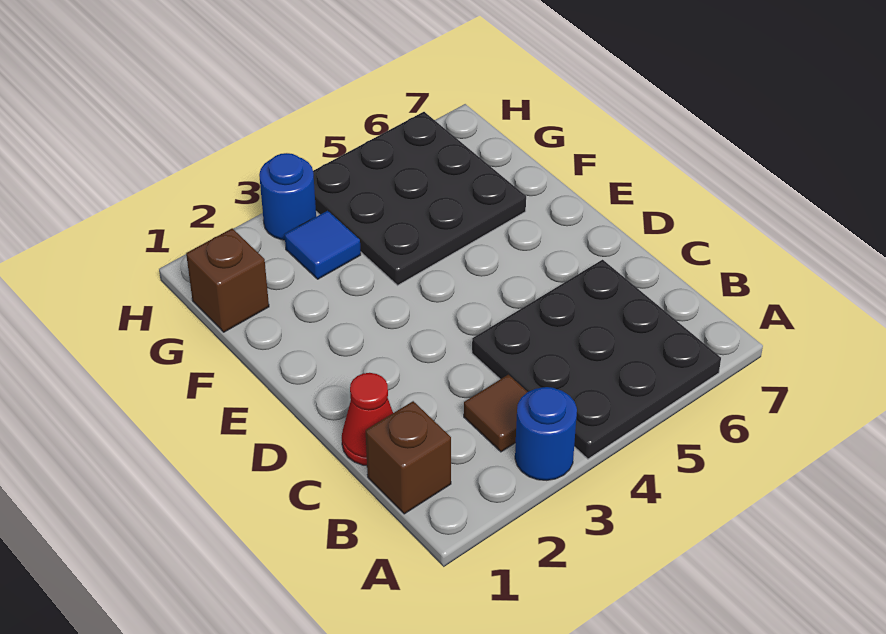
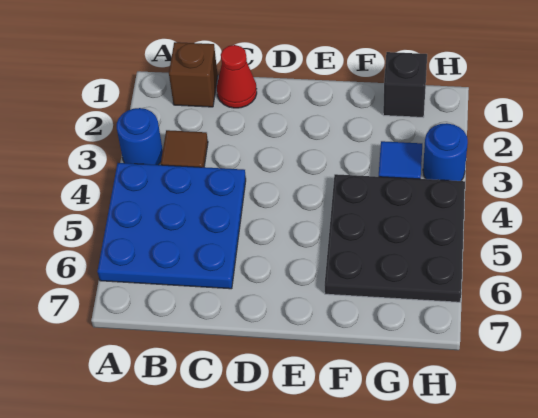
black plate A4:C6 level 1 -> blue plate A4:C6 level 1
brown brick G1 level 1 -> black brick G1 level 1

